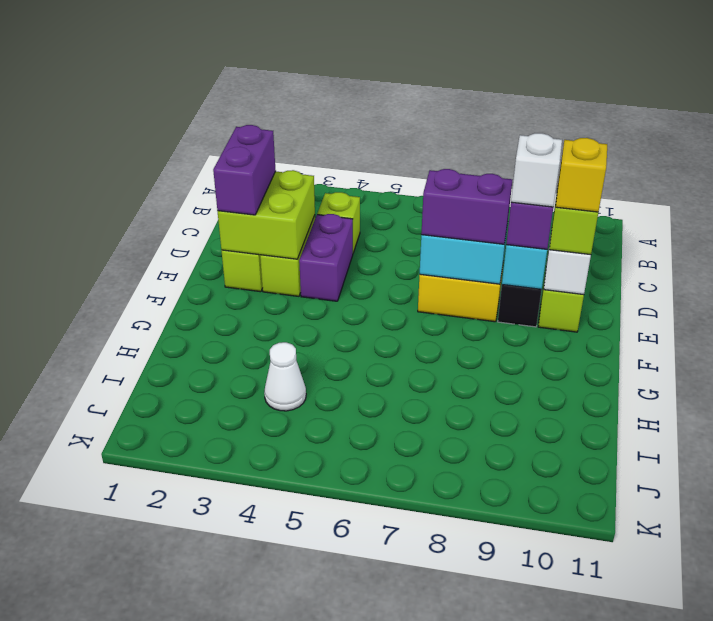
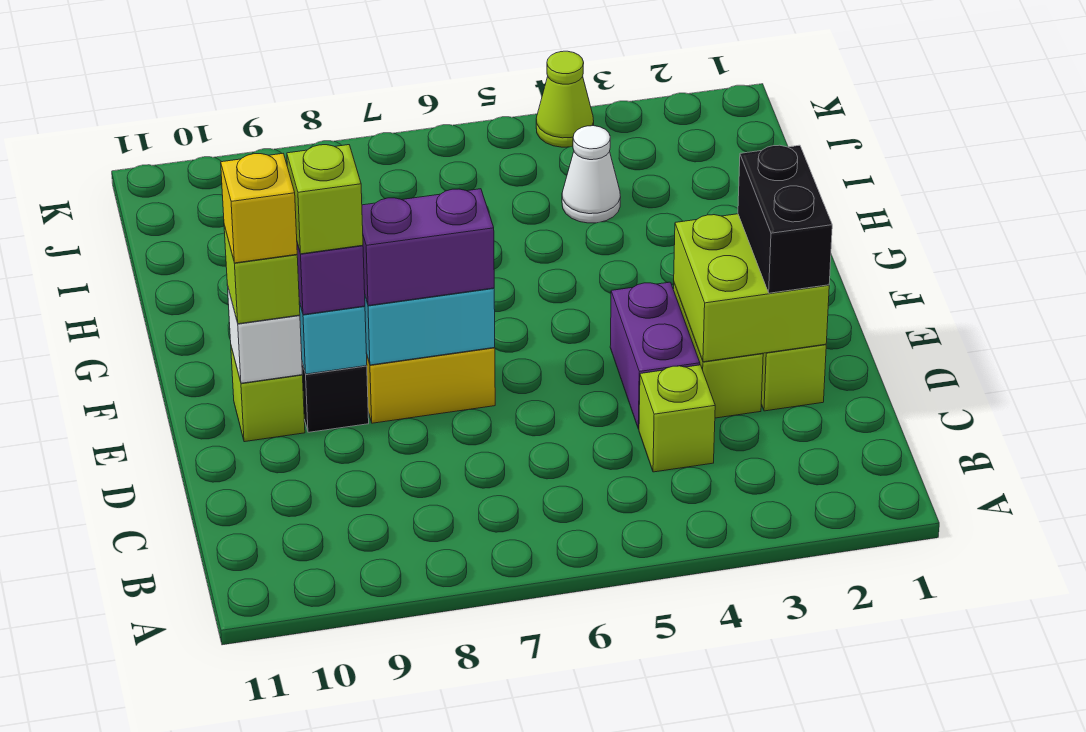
purple brick D2:E2 level 3 -> black brick D2:E2 level 3
white brick E9 level 4 -> lime brick E9 level 4
none -> lime cone K4 level 1

